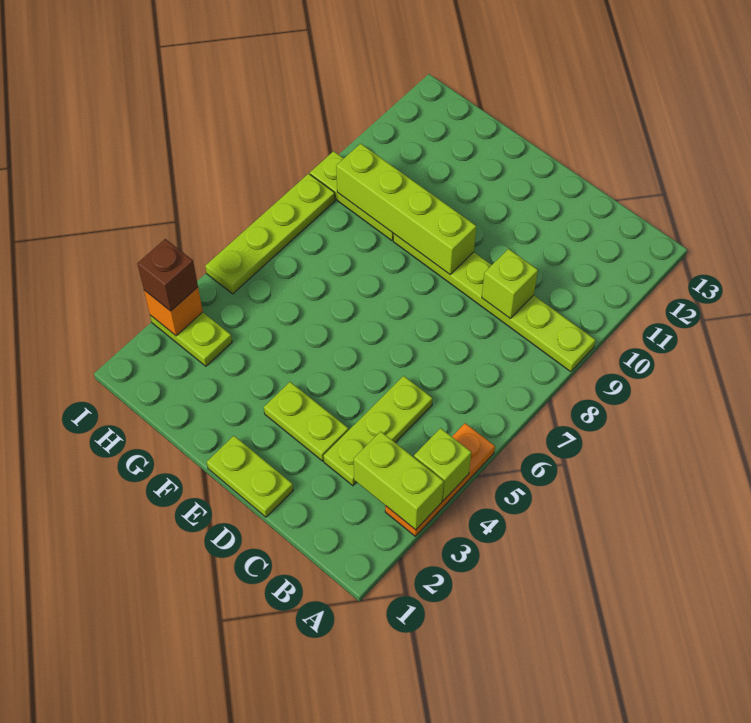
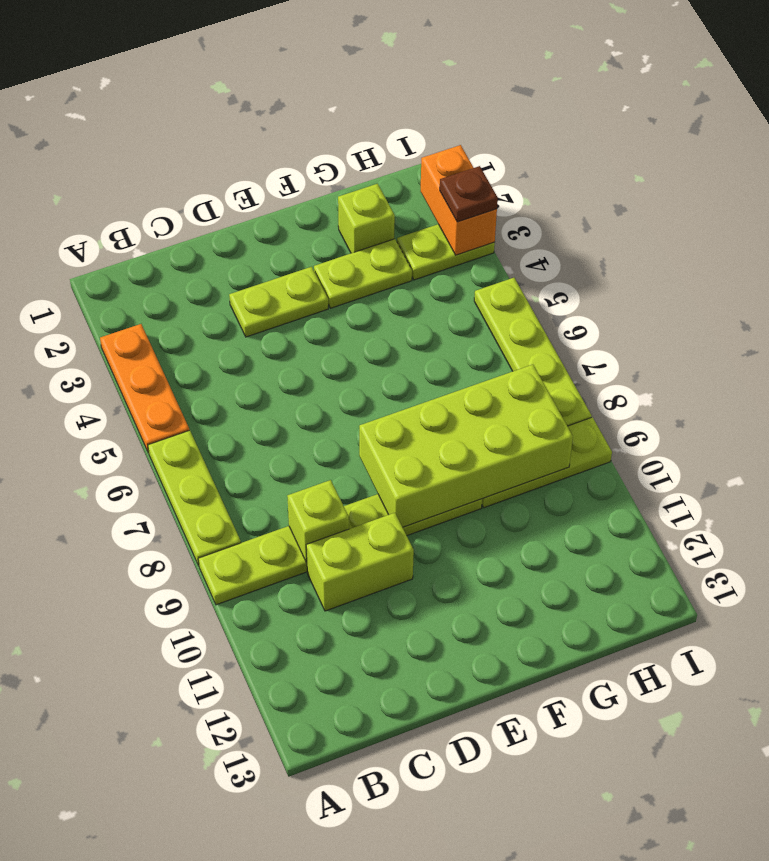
lime brick A3:B3 level 2 -> lime brick C10:D10 level 1
lime brick A4 level 2 -> lime brick G2 level 1
lime plate C3:C5 level 1 -> lime plate A6:A8 level 1
lime plate D1:E1 level 1 -> lime plate F3:G3 level 1
lime brick E9:H9 level 2 -> lime brick E8:H9 level 2
orange brick I3 level 2 -> orange brick I2:I3 level 2
brown brick I3 level 3 -> brown plate I3 level 3

